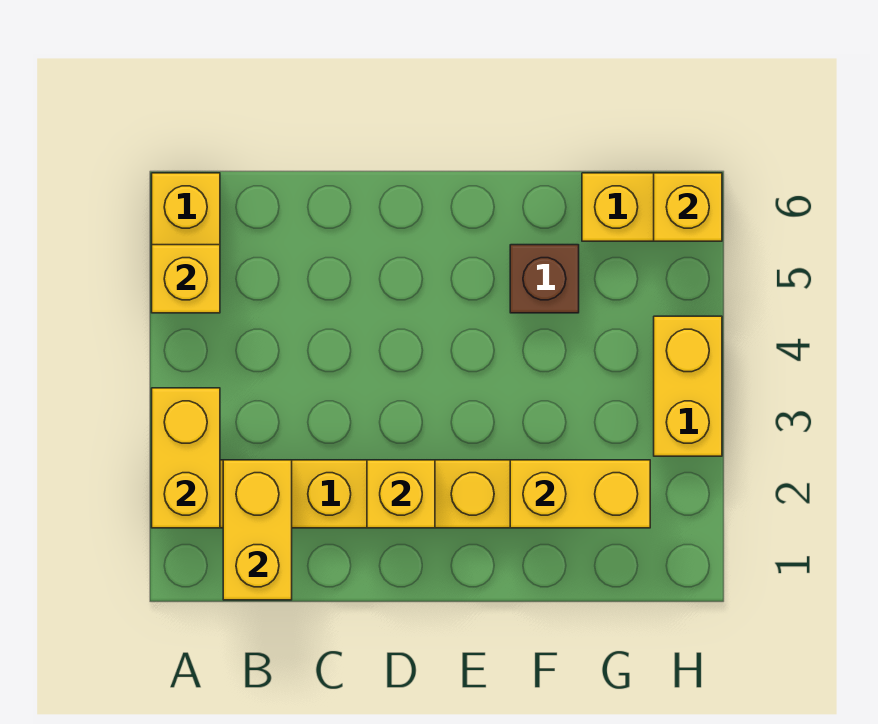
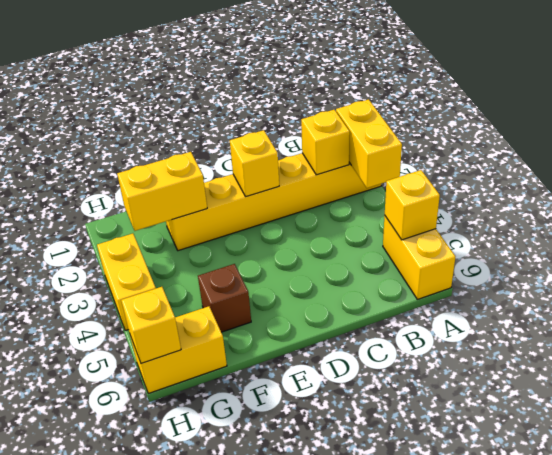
yellow brick B1:B2 level 2 -> yellow brick B2 level 2

